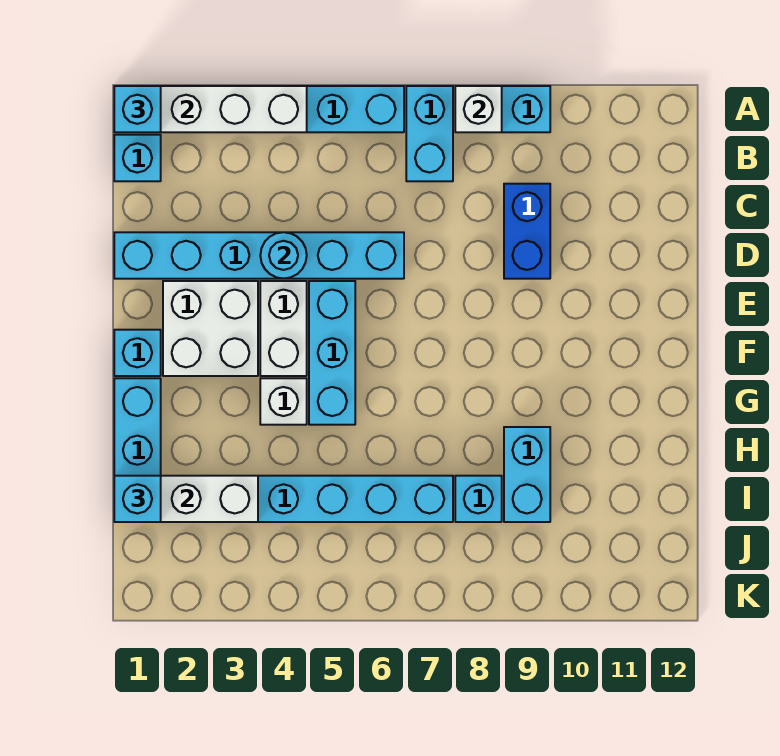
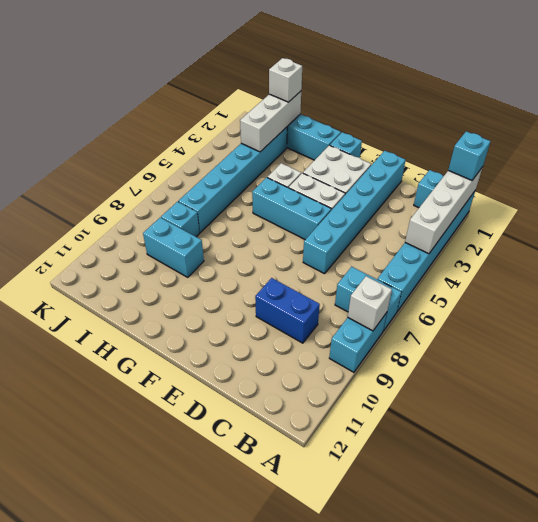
cyan round brick D4 level 2 -> none
cyan brick I1 level 3 -> white brick I1 level 3

